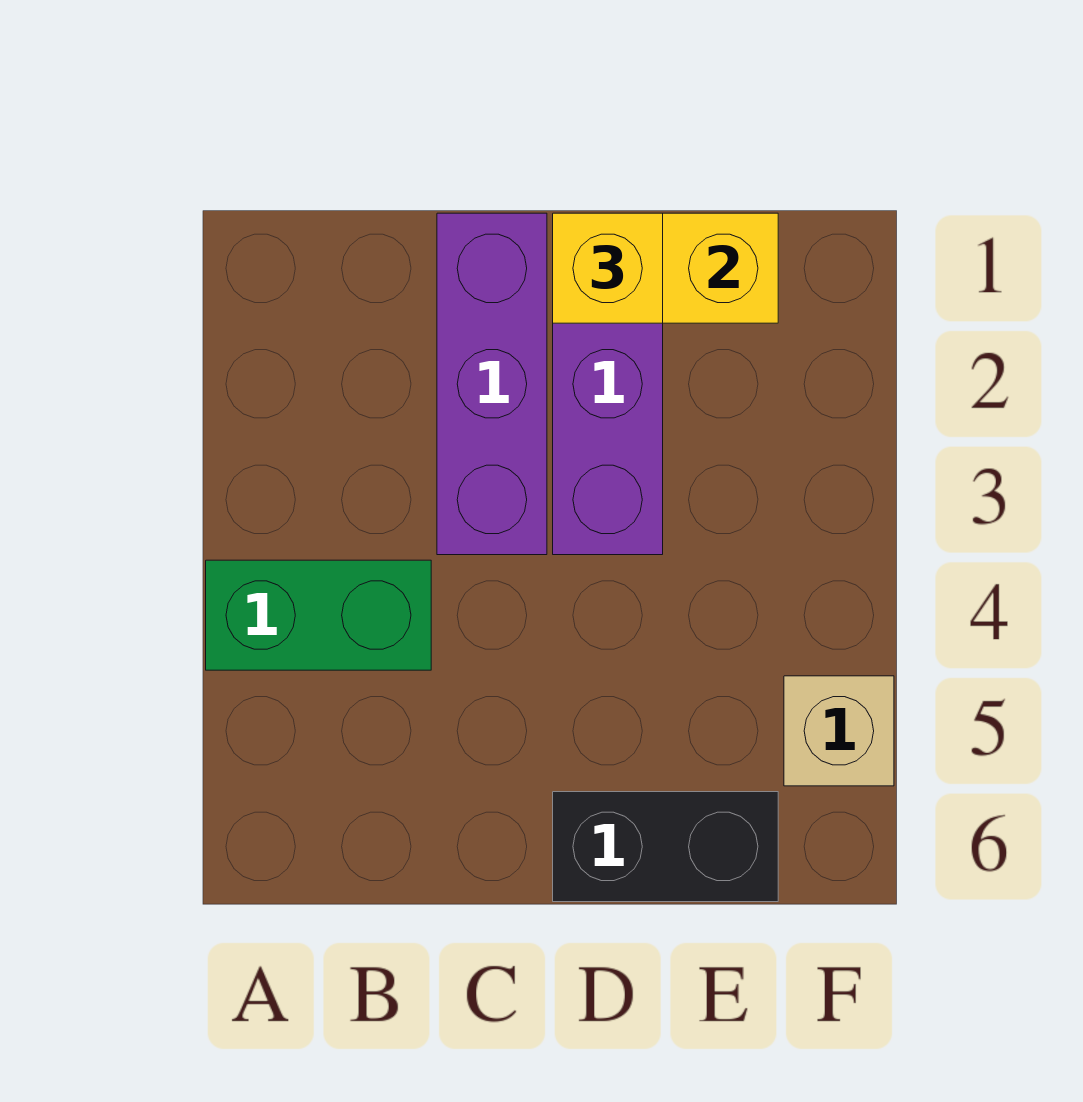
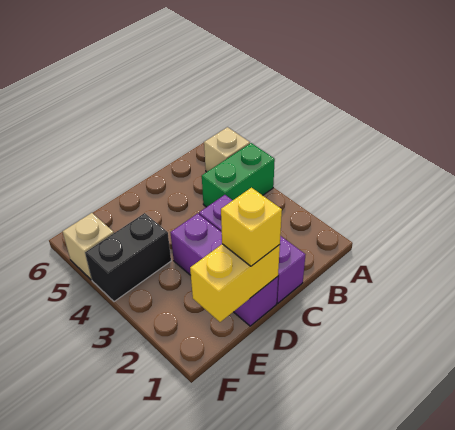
none -> tan brick A5 level 1
black brick D6:E6 level 1 -> black brick E4:F4 level 1

